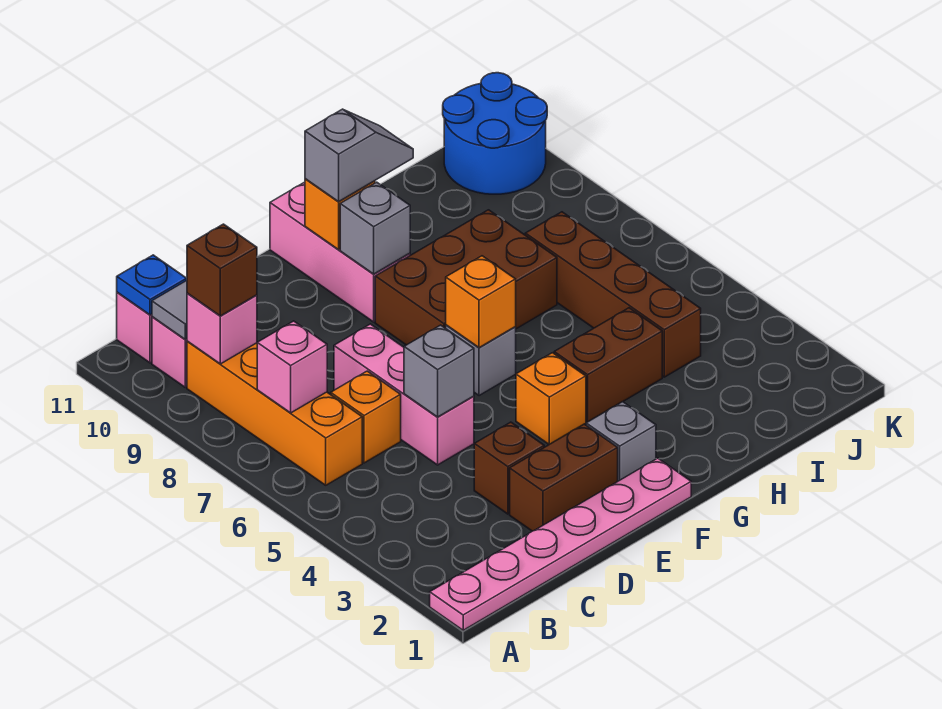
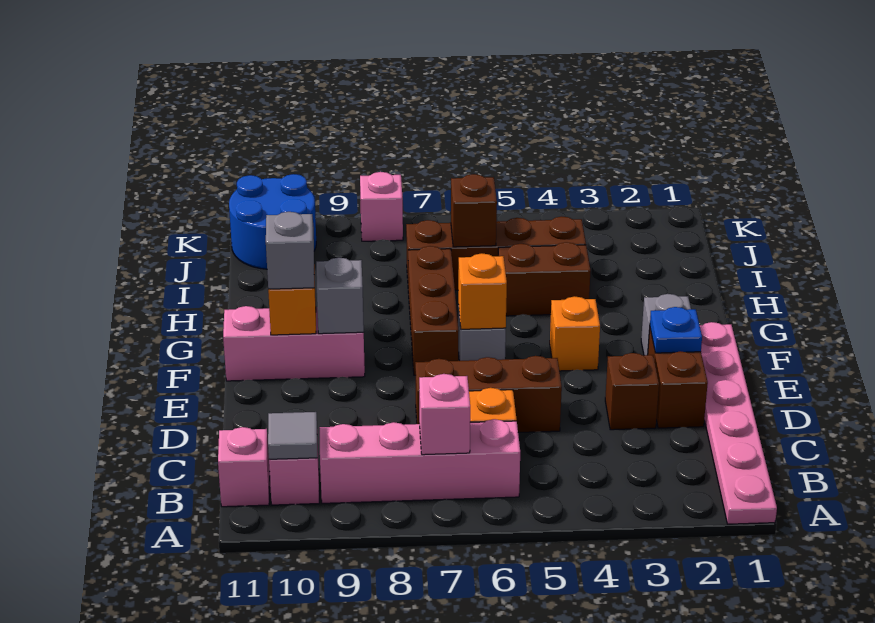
orange brick B6:B9 level 1 -> pink brick B6:B9 level 1
pink brick B9 level 2 -> pink brick K8 level 1
brown brick B9 level 3 -> brown brick I6 level 2
blue plate B11 level 2 -> blue plate E2 level 2
pink brick D5:D7 level 1 -> brown brick D5:D7 level 1
grey brick D5 level 2 -> none
brown brick F7:H8 level 1 -> brown brick F7:H7 level 1
brown brick G4:H4 level 1 -> brown brick H4:H5 level 1

